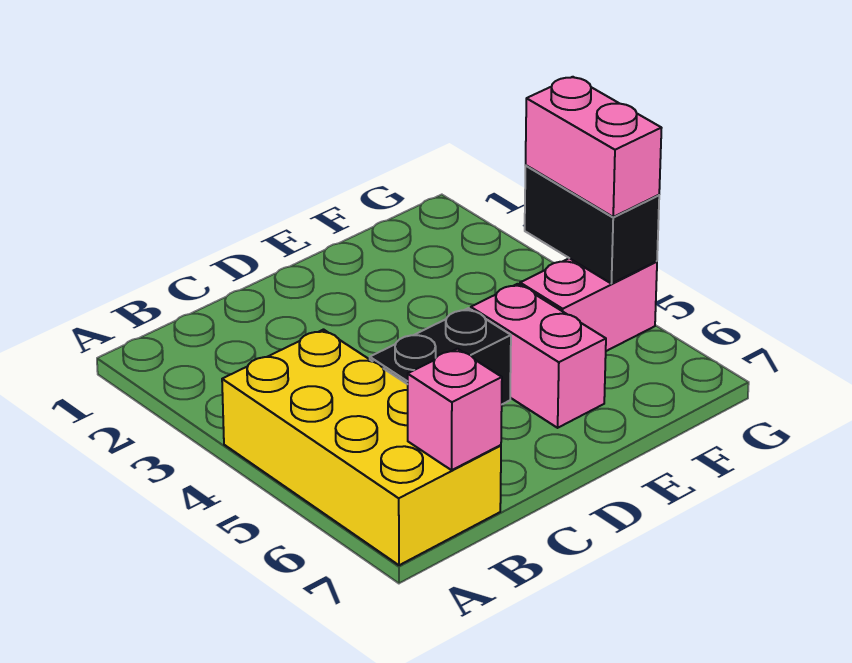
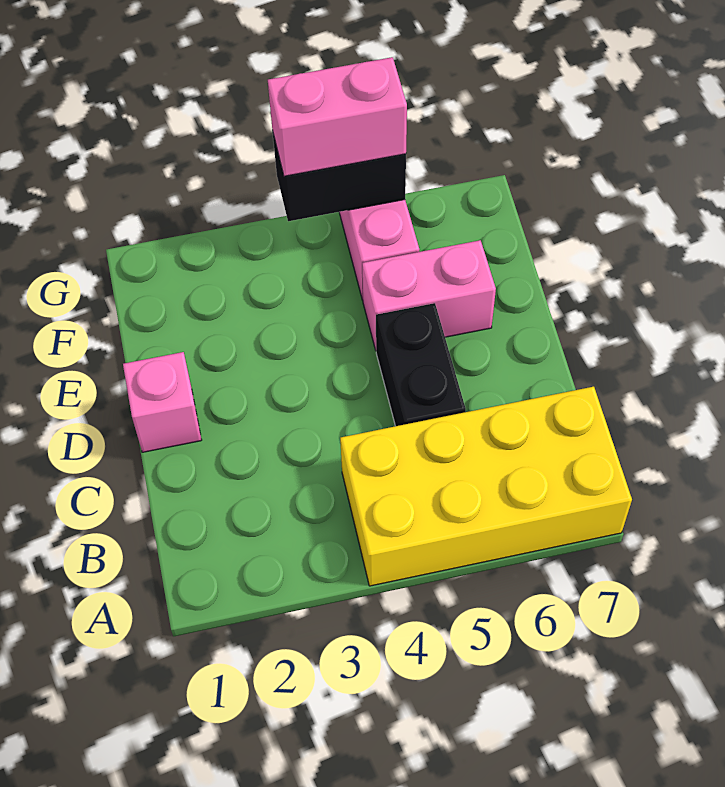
pink brick B7 level 2 -> pink brick D1 level 1

